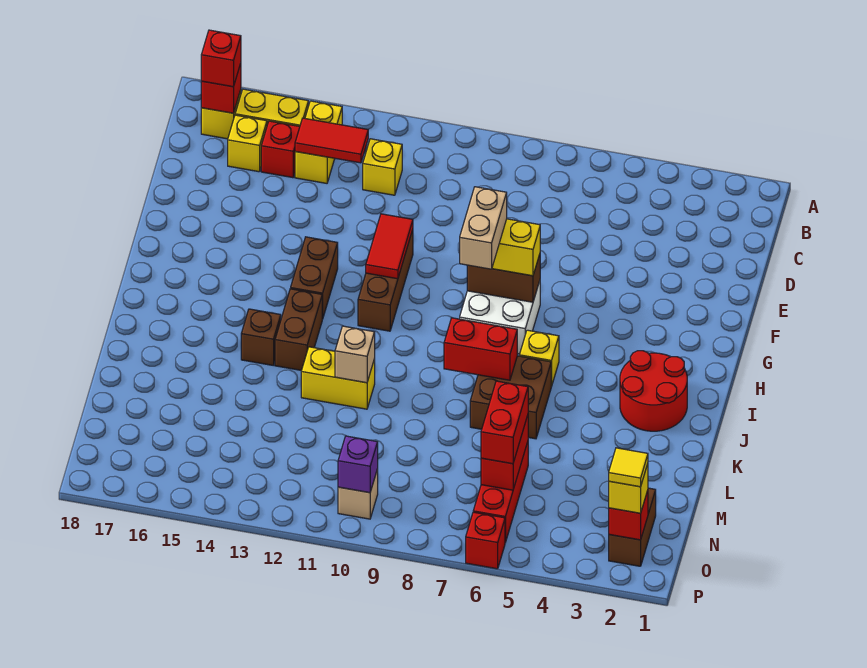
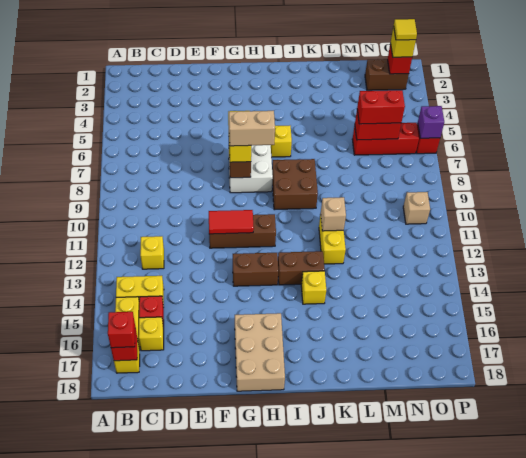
red tile C13:C14 level 2 -> none
none -> tan brick G16:H18 level 1
red round brick I2:J3 level 1 -> none
brown brick J6:K7 level 1 -> brown brick I8:J9 level 1
red brick J7:J8 level 2 -> none
brown brick J14 level 1 -> yellow brick J14 level 1
purple brick O10 level 2 -> purple brick P6 level 2

